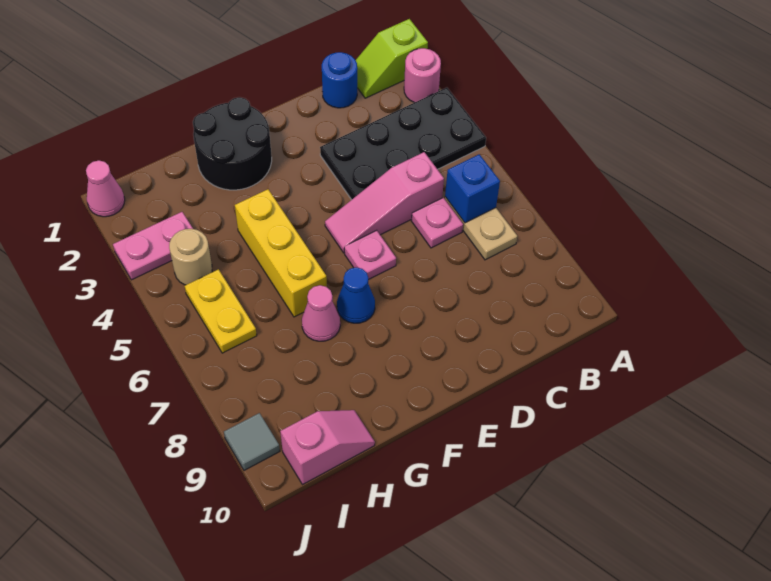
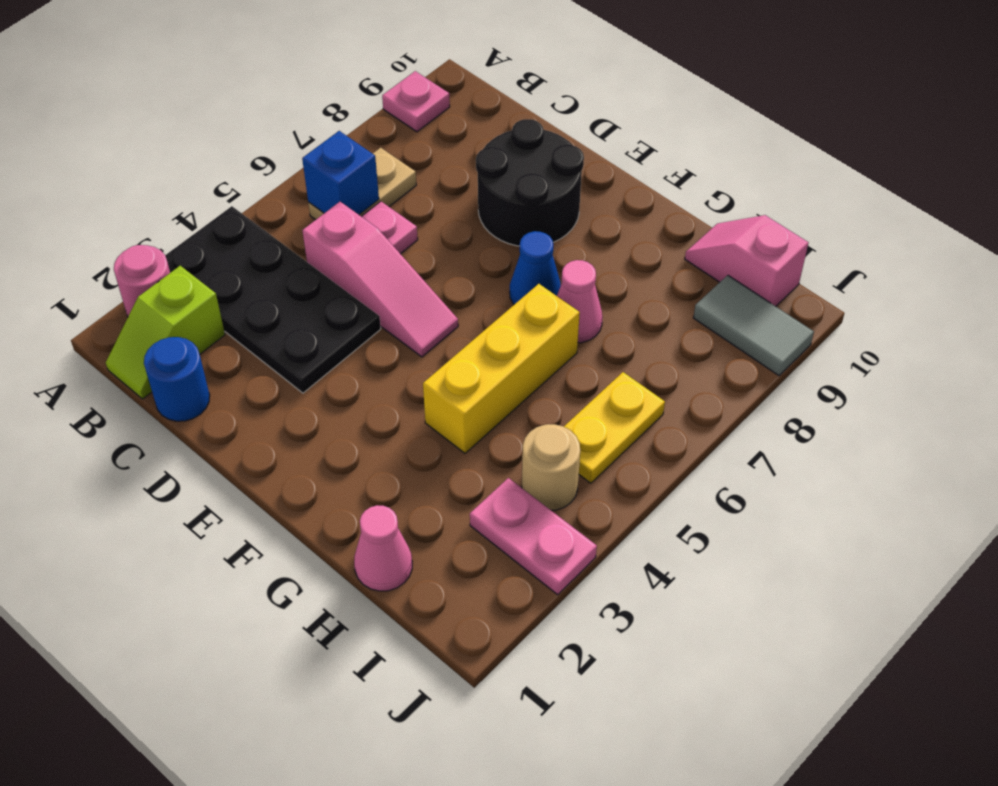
lime slope A1:B1 level 1 top A -> lime slope B1:B2 level 1 top 2
pink plate E6 level 1 -> pink plate A9 level 1
black round brick F1:G2 level 1 -> black round brick D8:E9 level 1
pink cone J1 level 1 -> pink cone H1 level 1
grey tile J9 level 1 -> grey tile I9:J9 level 1

